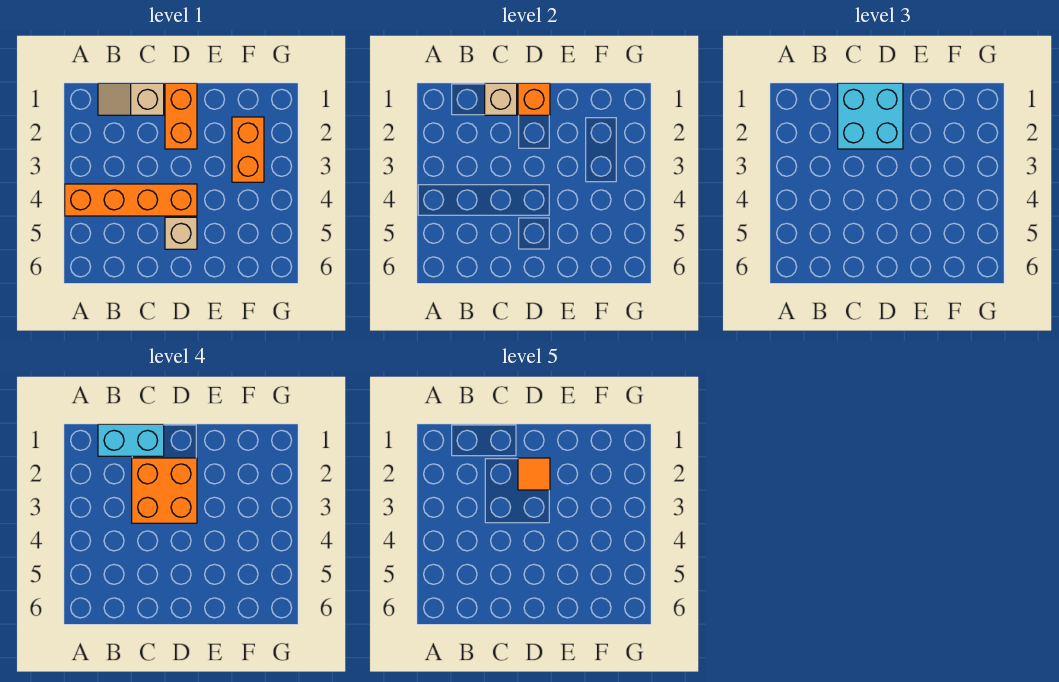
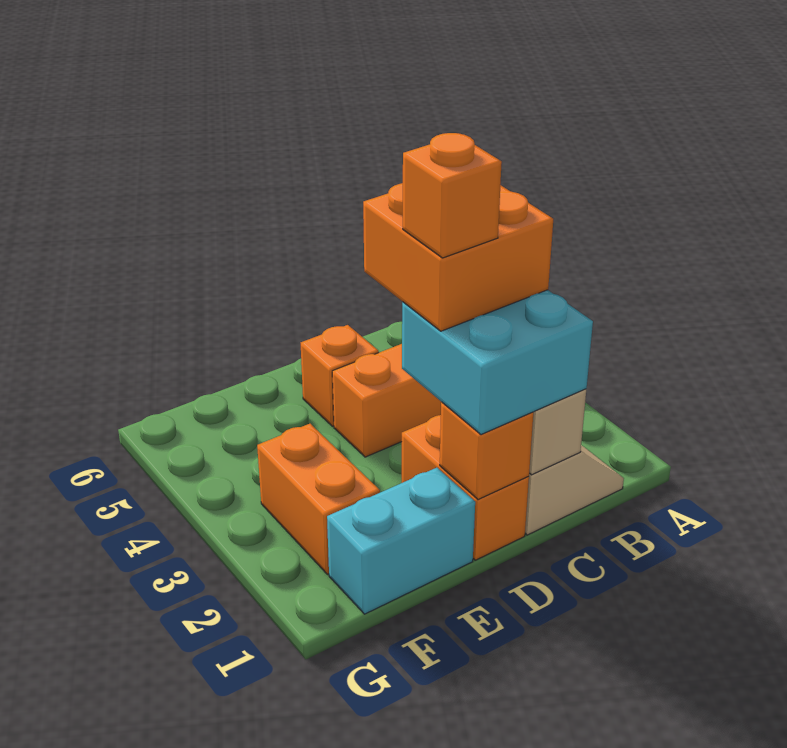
cyan brick B1:C1 level 4 -> cyan brick E1:F1 level 1
orange tile D2 level 5 -> orange brick D2 level 5
tan brick D5 level 1 -> orange brick D5 level 1

